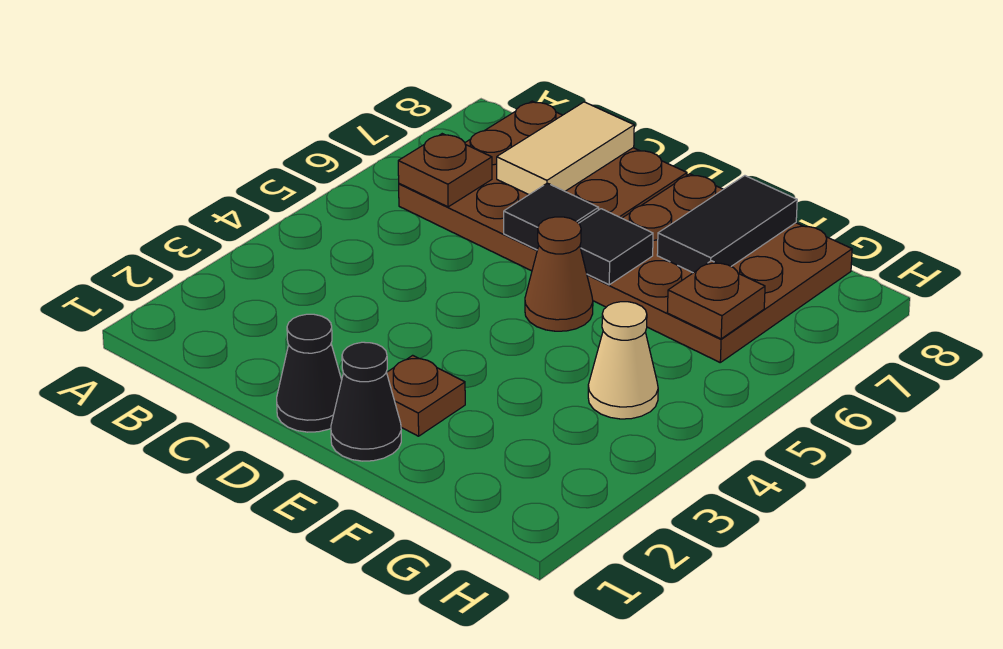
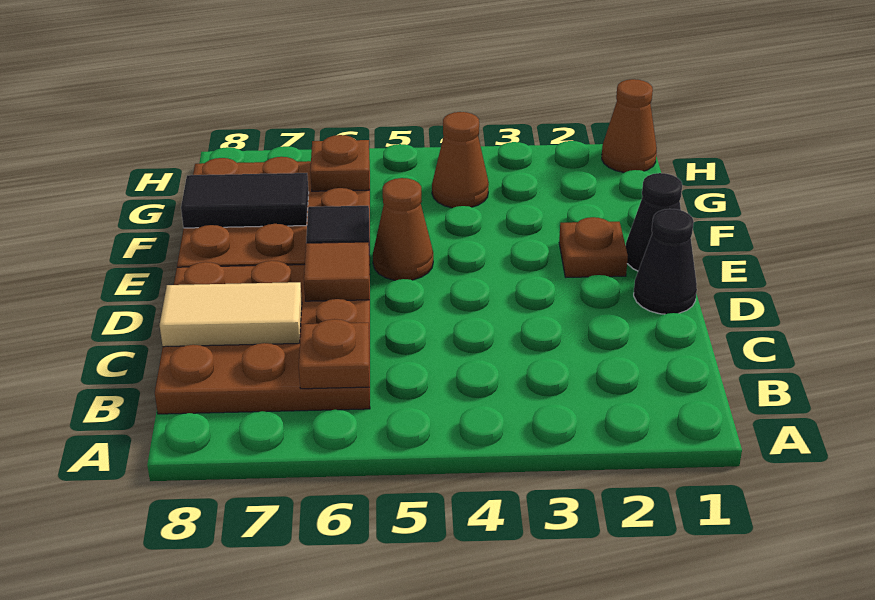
black tile D6 level 2 -> brown tile D6 level 2
tan cone G4 level 1 -> brown cone G4 level 1
none -> brown cone H1 level 1

